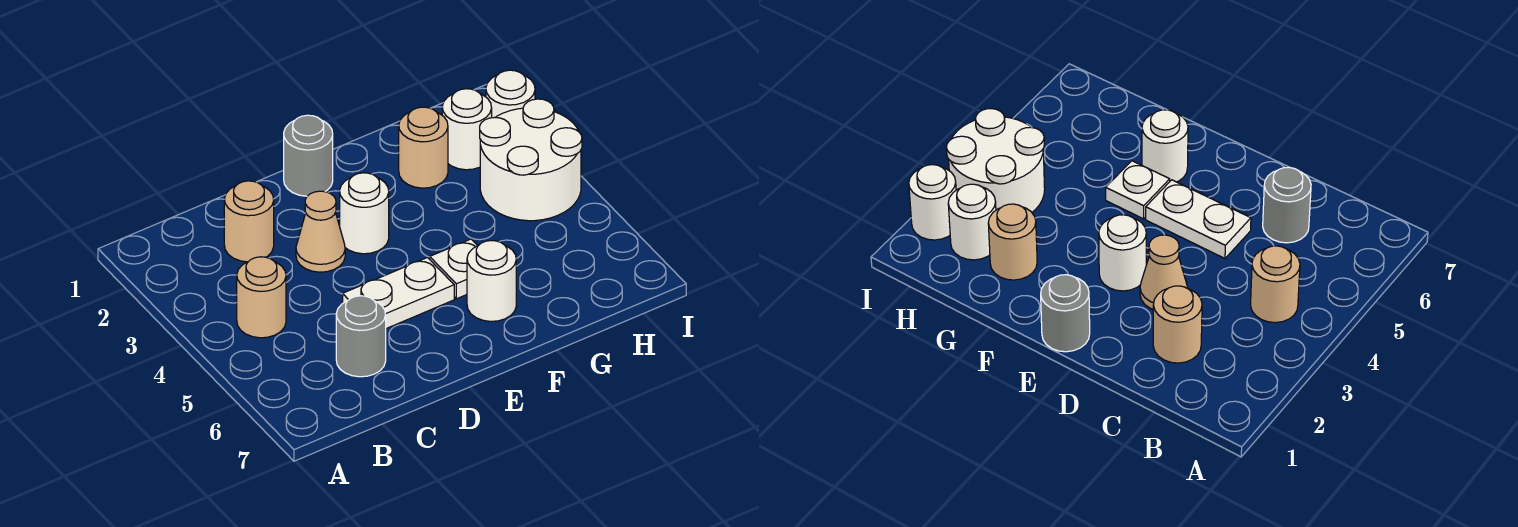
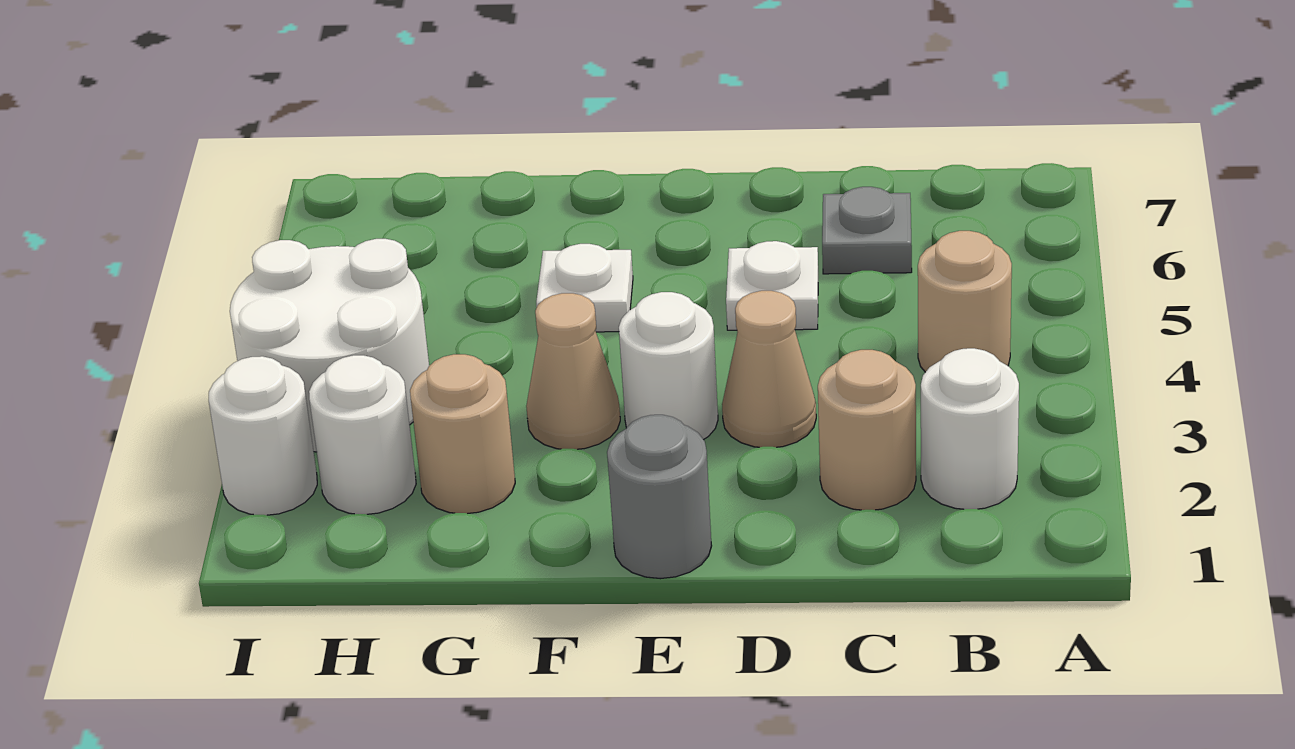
grey round brick C6 level 1 -> grey plate C6 level 1
white plate D5:E5 level 1 -> white plate D5 level 1
none -> tan cone F3 level 1
white round brick F6 level 1 -> white round brick B2 level 1

